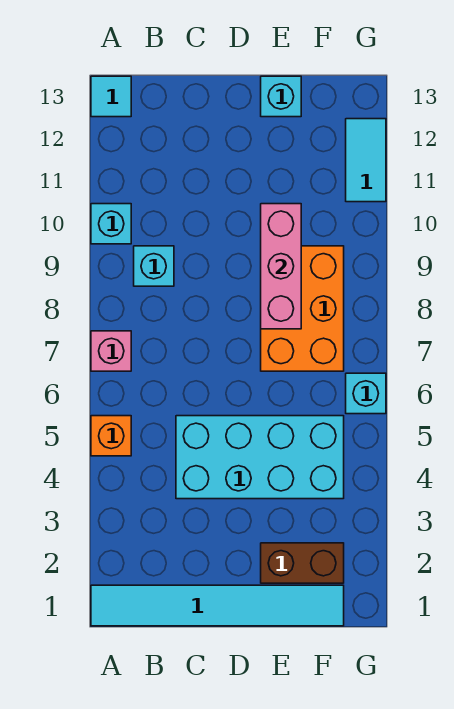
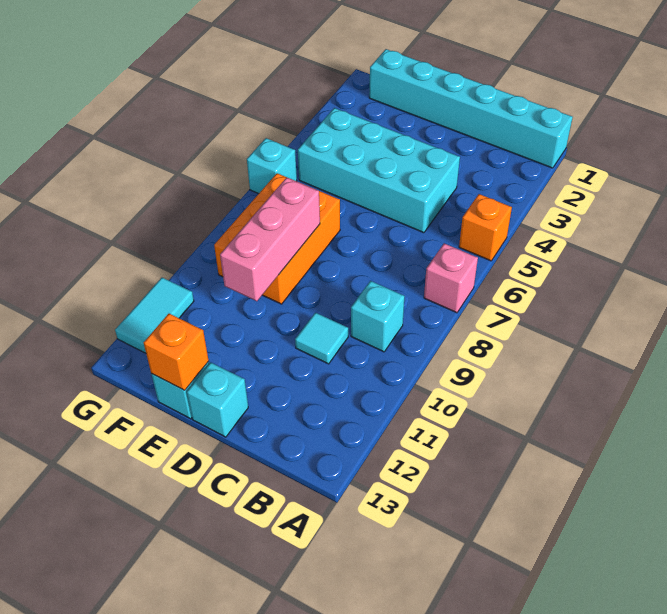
cyan tile A1:F1 level 1 -> cyan brick A1:F1 level 1
cyan brick A10 level 1 -> cyan brick D13 level 1
cyan tile A13 level 1 -> cyan tile C10 level 1
brown brick E2:F2 level 1 -> none
none -> orange brick E13 level 2

